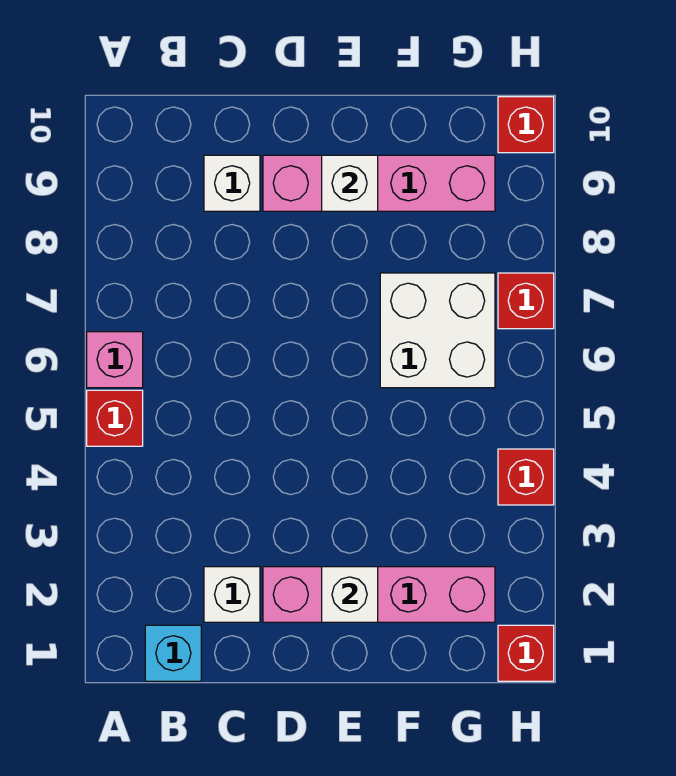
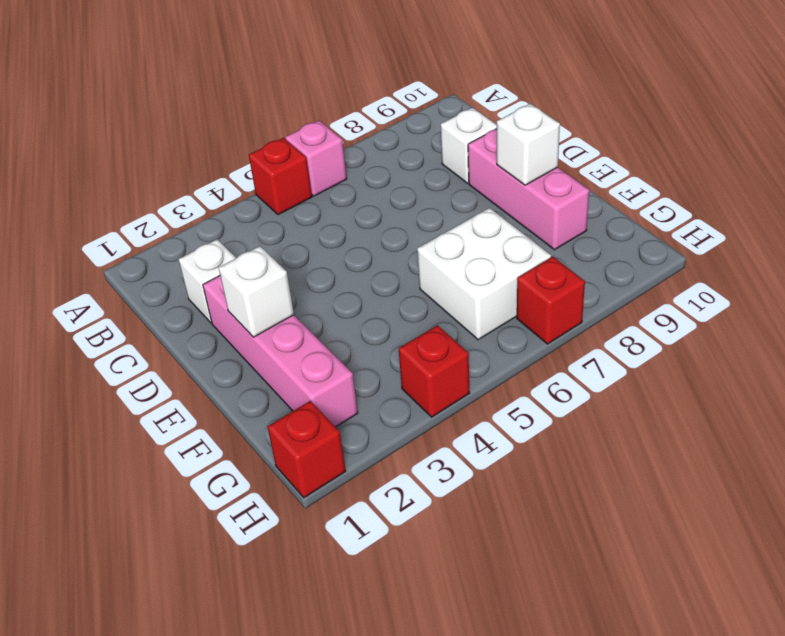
cyan brick B1 level 1 -> none
pink brick D9:G9 level 1 -> pink brick D9:F9 level 1
red brick H10 level 1 -> none

